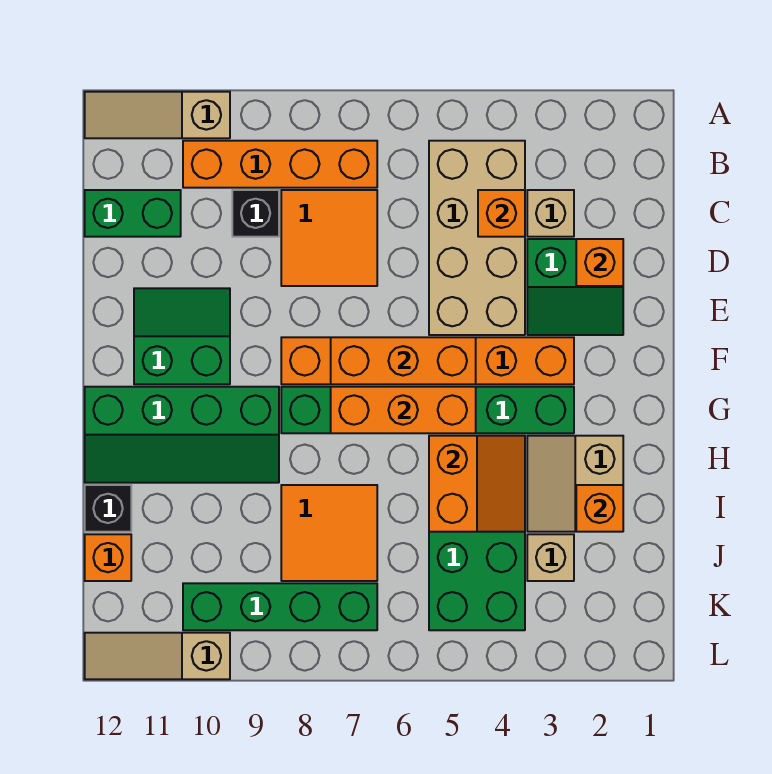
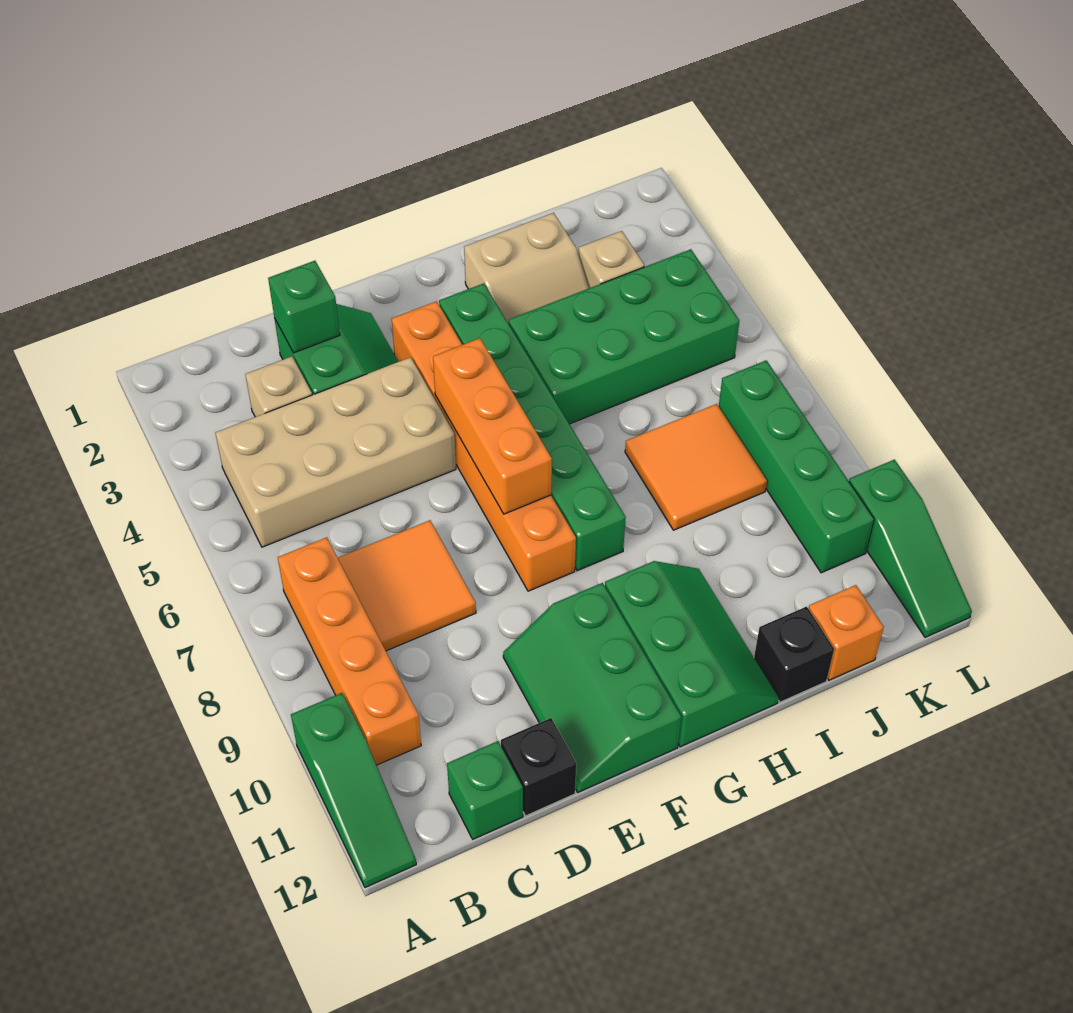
tan slope A10:A12 level 1 top 10 -> green slope A10:A12 level 1 top 10
orange brick C4 level 2 -> none
black brick C9 level 1 -> black brick D12 level 1
green brick C11:C12 level 1 -> green brick C12 level 1
orange brick D2 level 2 -> green brick D2 level 2
green slope E10:F11 level 1 top F -> green slope E10:F12 level 1 top F
orange brick G5:G7 level 2 -> none
green slope G9:H12 level 1 top G -> green slope G10:H12 level 1 top G
orange slope H4:I5 level 2 top 5 -> none
orange brick I2 level 2 -> none
tan slope L10:L12 level 1 top 10 -> green slope L10:L12 level 1 top 10

